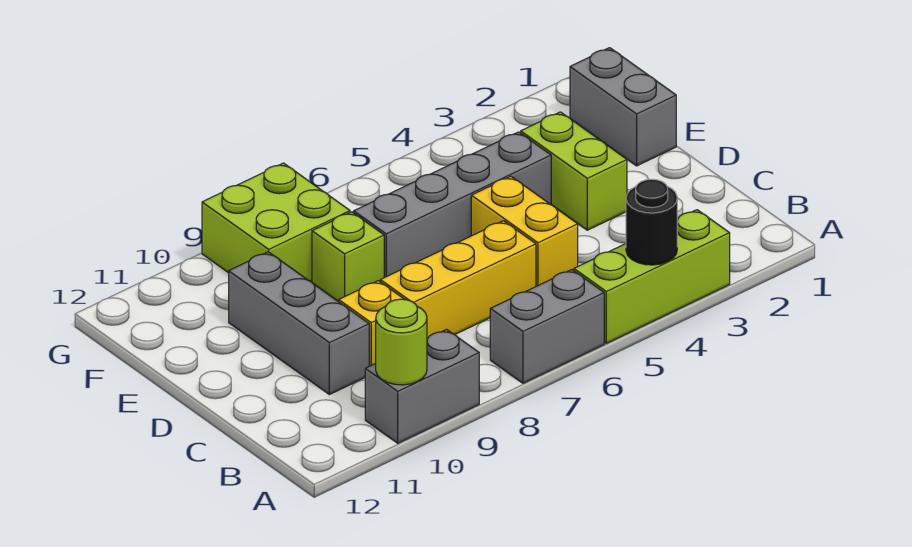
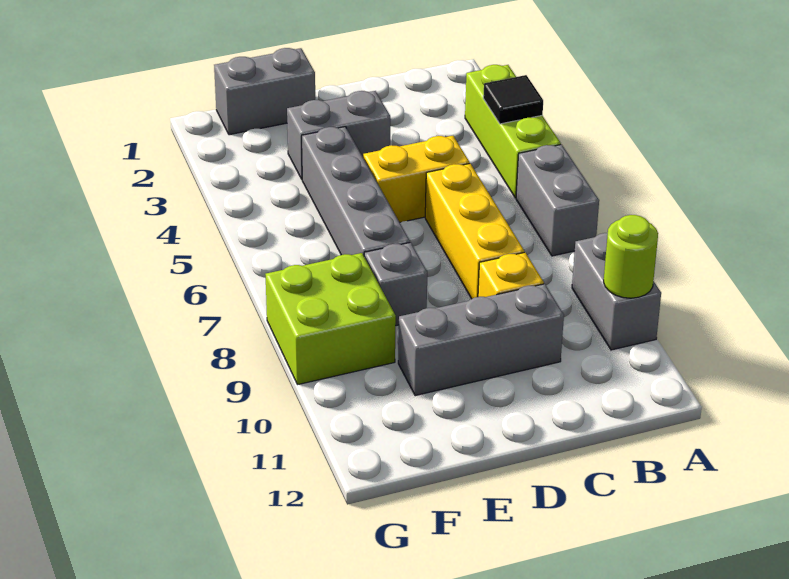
black round brick A4 level 2 -> black tile A4 level 2
lime brick D3:E3 level 1 -> grey brick D3:E3 level 1
lime brick E8 level 1 -> grey brick E8 level 1

